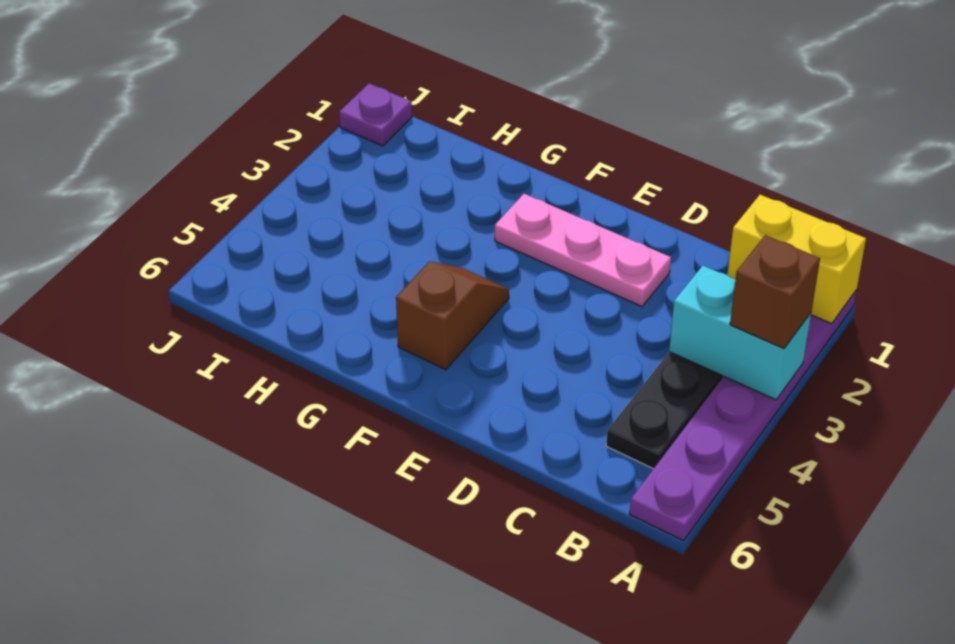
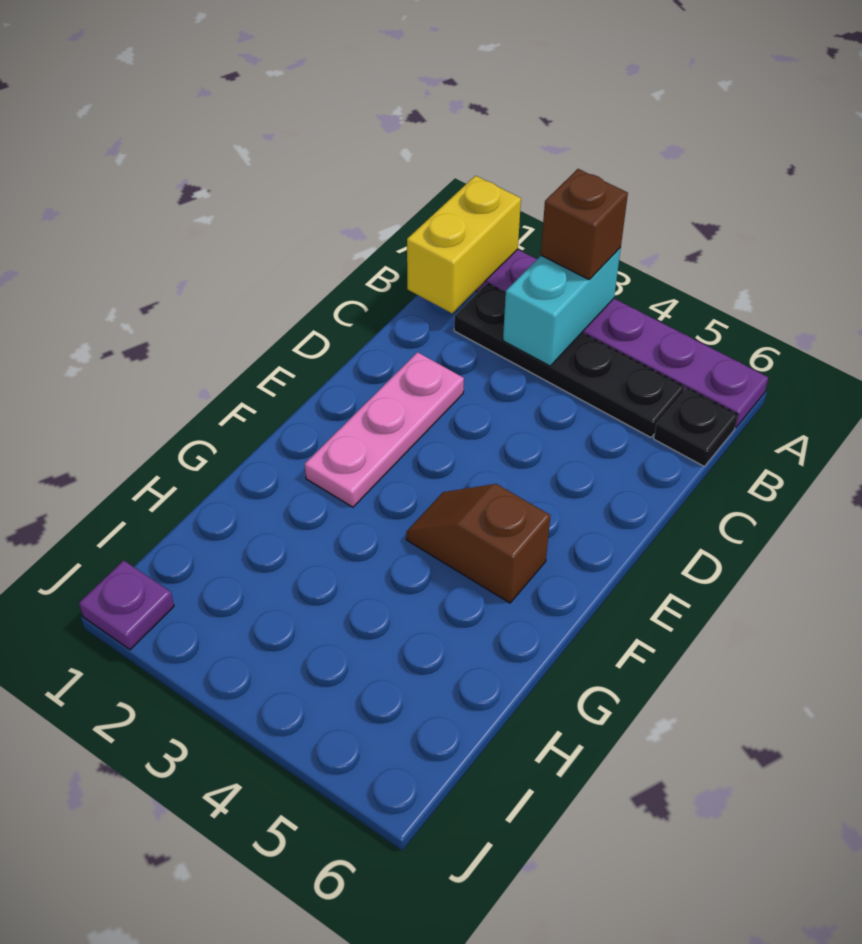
none -> black plate B6 level 1

